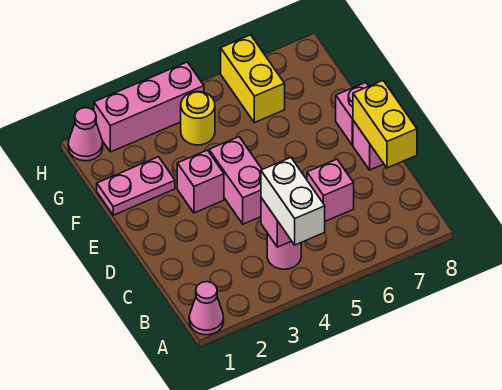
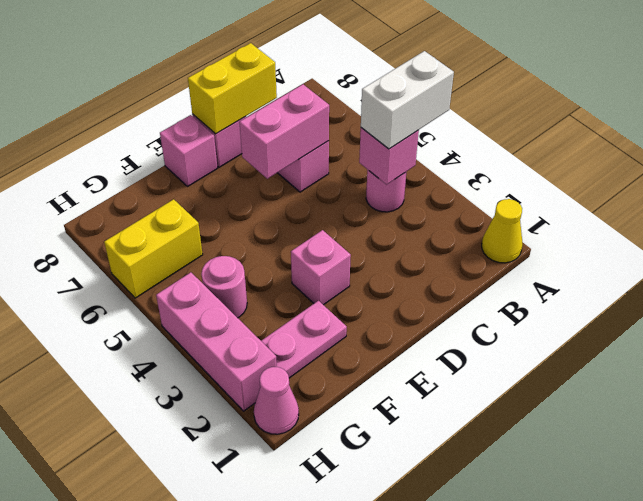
pink cone A1 level 1 -> yellow cone A1 level 1
pink brick D4:E4 level 1 -> pink brick C6:D6 level 2
pink plate F1:F2 level 1 -> pink plate F2:G2 level 1
yellow round brick G4 level 1 -> pink round brick G4 level 1

